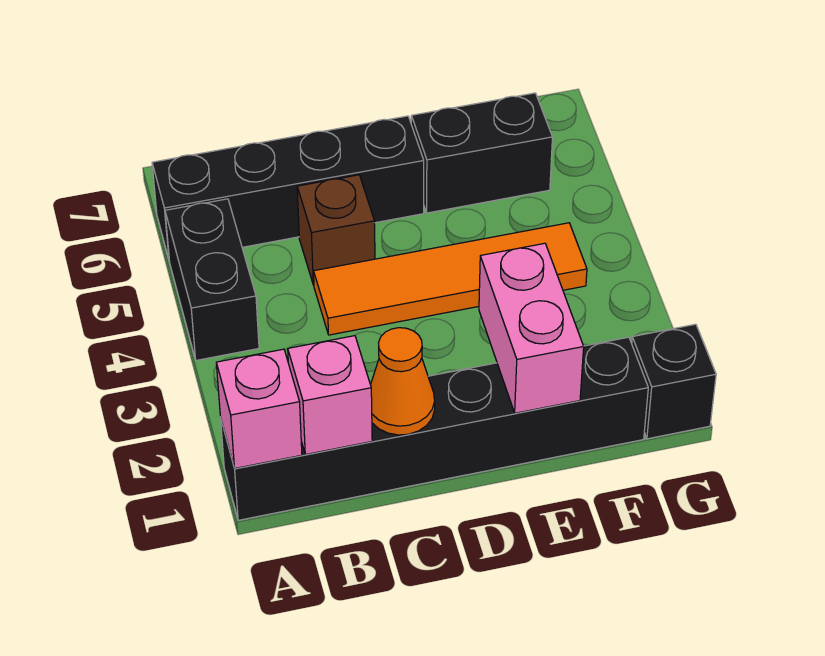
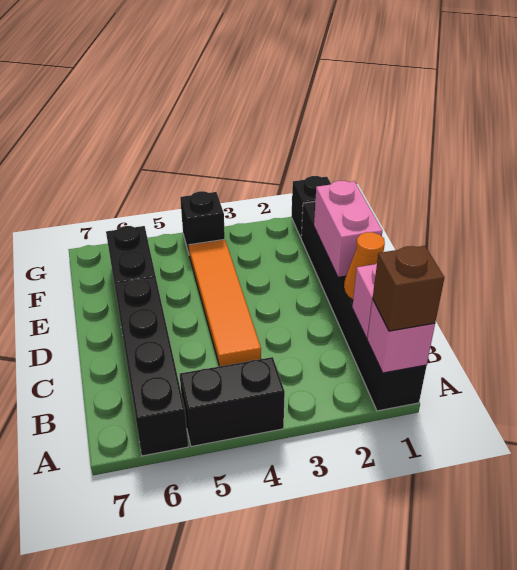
brown brick C5 level 1 -> brown brick A1 level 3
pink brick E1:E2 level 2 -> pink brick D1:E1 level 2
none -> black brick G4 level 1

